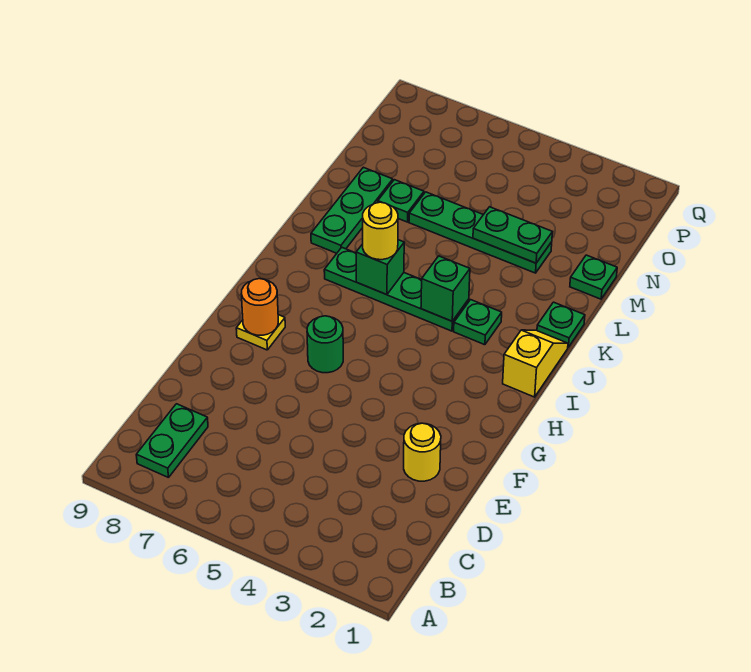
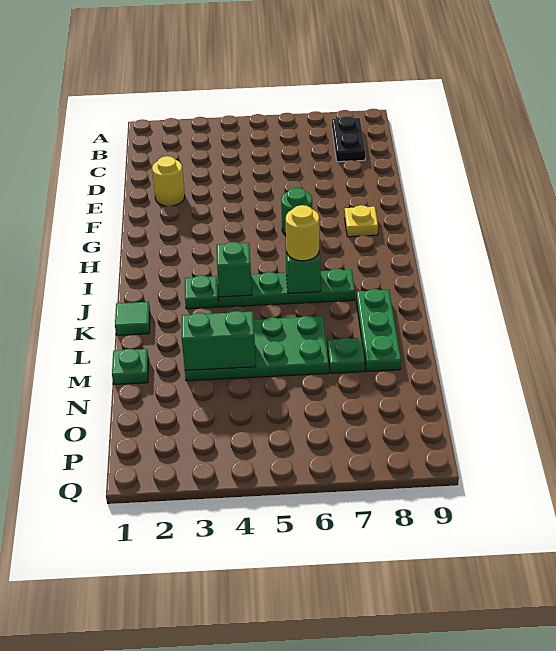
green plate B8:C8 level 1 -> black plate B8:C8 level 1
orange round brick G8 level 2 -> none
yellow slope I1:J1 level 1 top I -> none
green plate K1 level 1 -> green tile K1 level 1
green plate M3:M6 level 1 -> green plate L3:M6 level 1
green plate M3:M4 level 2 -> green brick M3:M4 level 2

